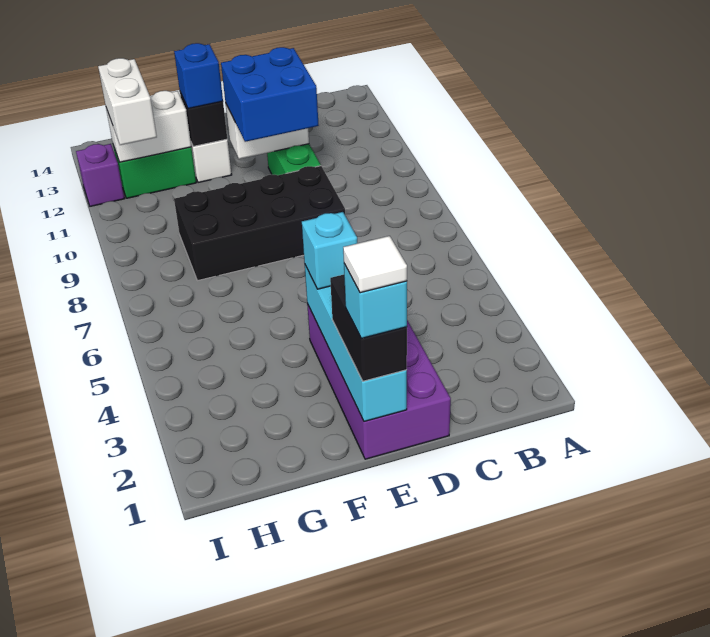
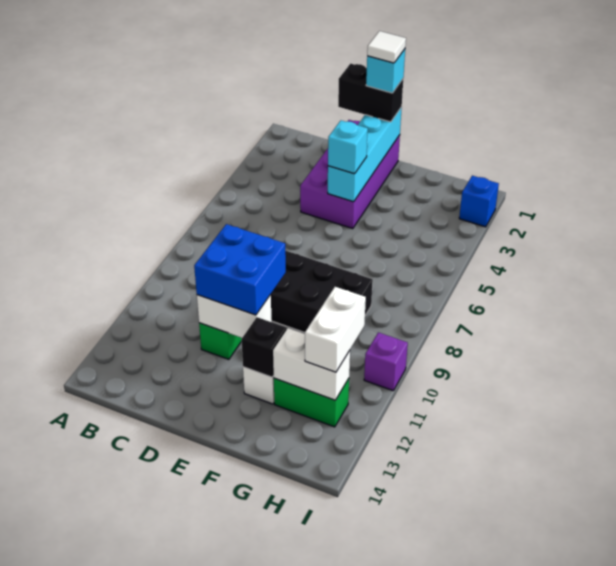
black brick E1:E2 level 3 -> black brick D1:E1 level 3
blue brick F12 level 3 -> blue brick I2 level 1
purple brick I12 level 1 -> purple brick I10 level 1

